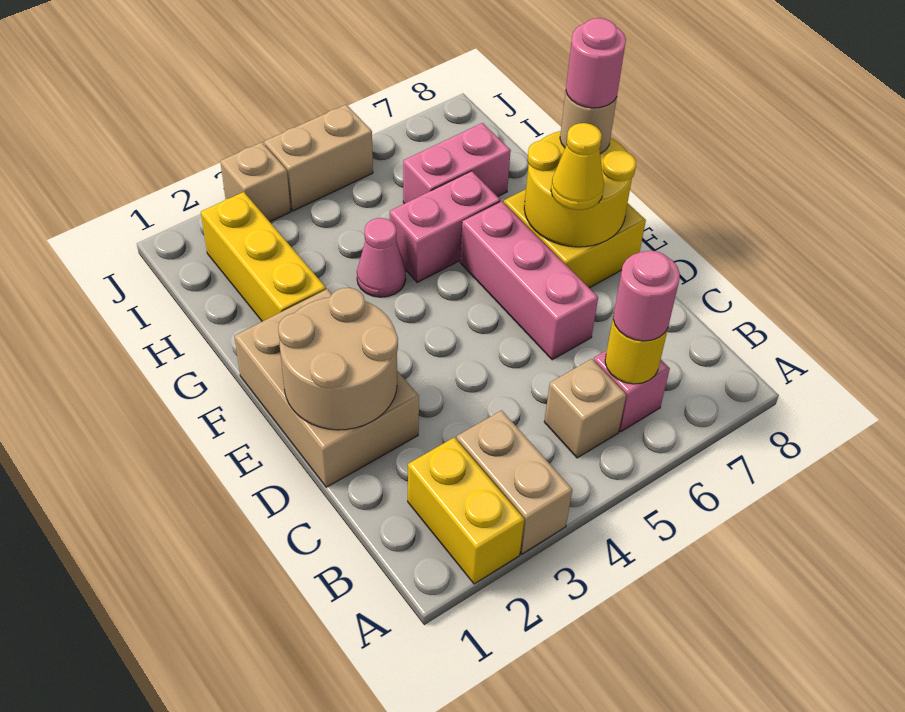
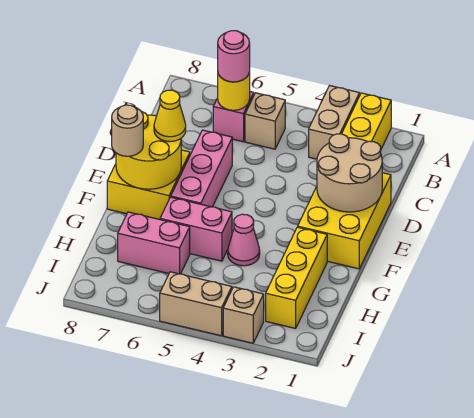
tan brick D1:F2 level 1 -> yellow brick D1:F2 level 1
pink round brick F8 level 4 -> none

